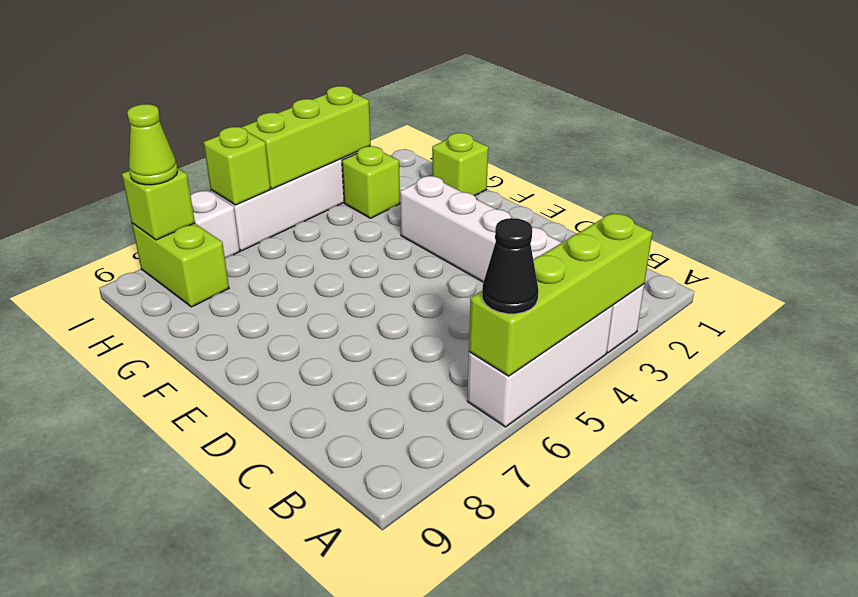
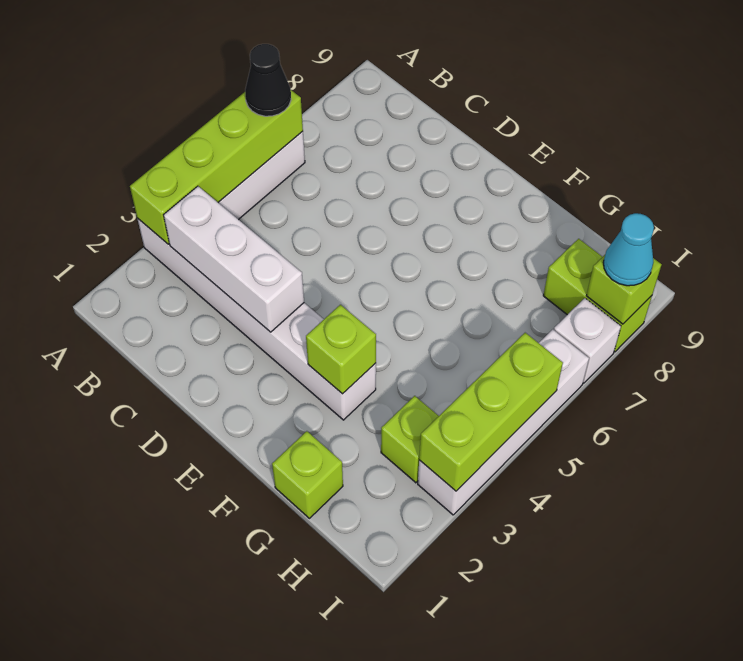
none -> white brick B3:D3 level 2
lime brick I6 level 2 -> lime brick F3 level 2
lime cone I8 level 3 -> cyan cone I8 level 3

